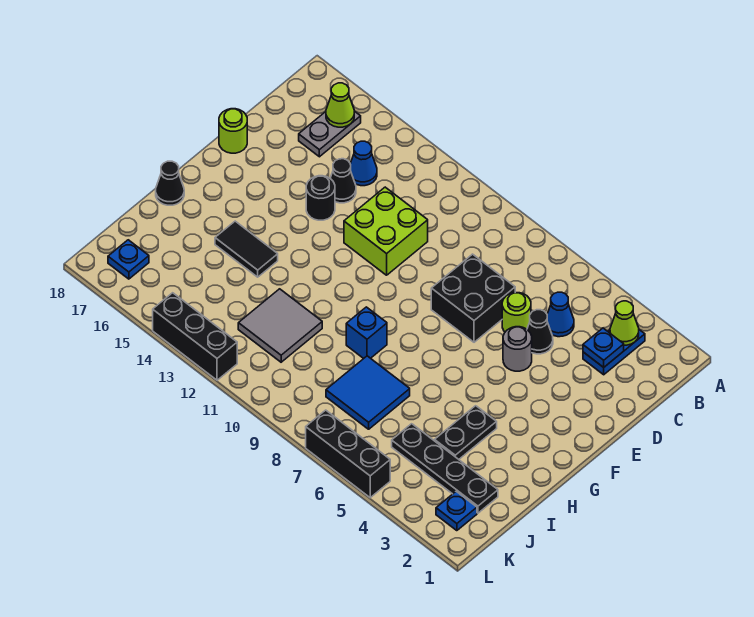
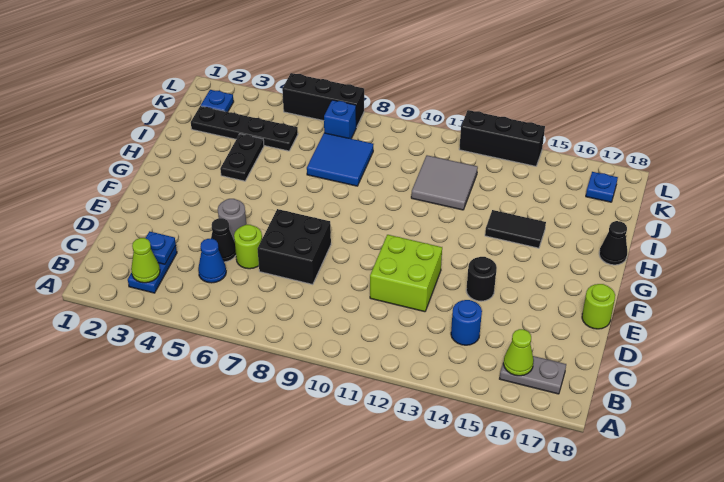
grey plate B16:C16 level 1 -> grey plate B16:B17 level 1
blue cone C14 level 1 -> blue round brick C14 level 1
black cone D14 level 1 -> none
blue brick H9 level 1 -> blue brick K7 level 1

